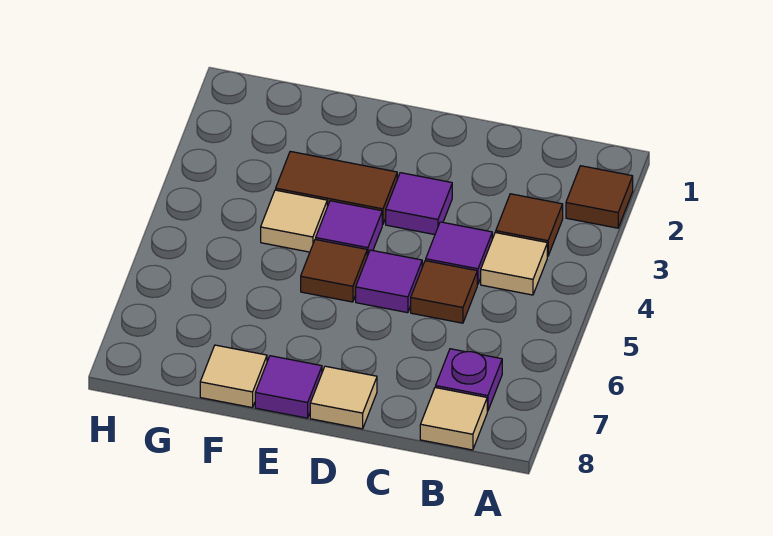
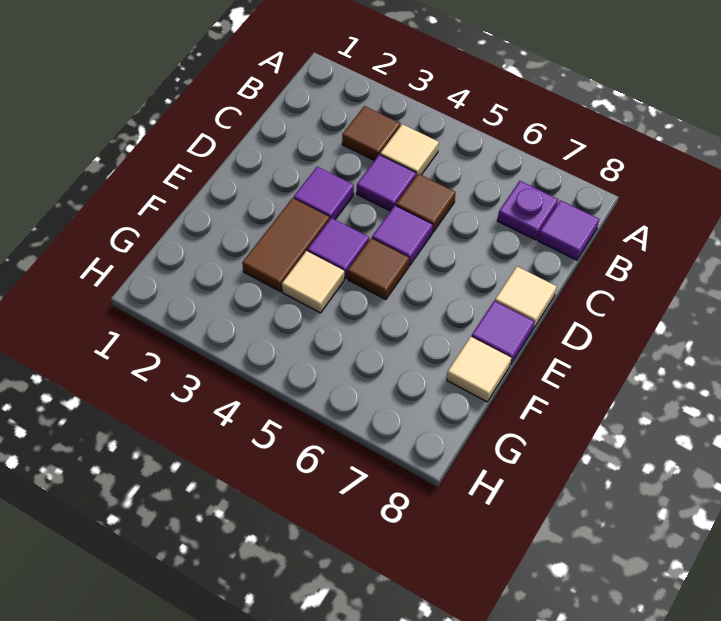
brown tile A2 level 1 -> none
tan tile B8 level 1 -> purple tile B8 level 1

